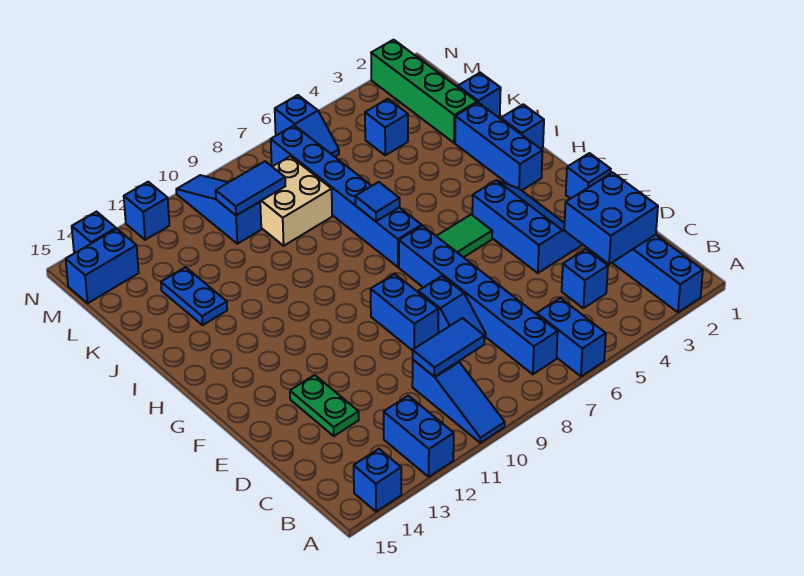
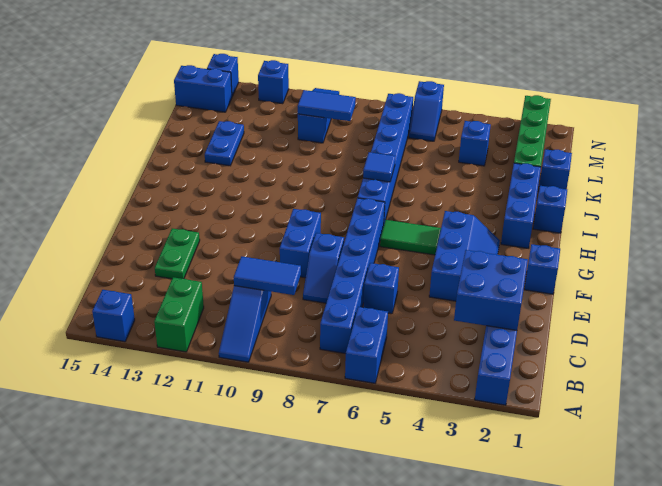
blue brick A12:B12 level 1 -> green brick A12:B12 level 1
blue brick C4 level 1 -> blue brick D6 level 1
tan brick K8:L9 level 1 -> none

